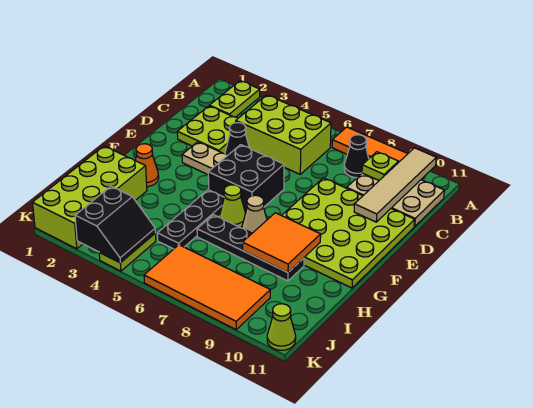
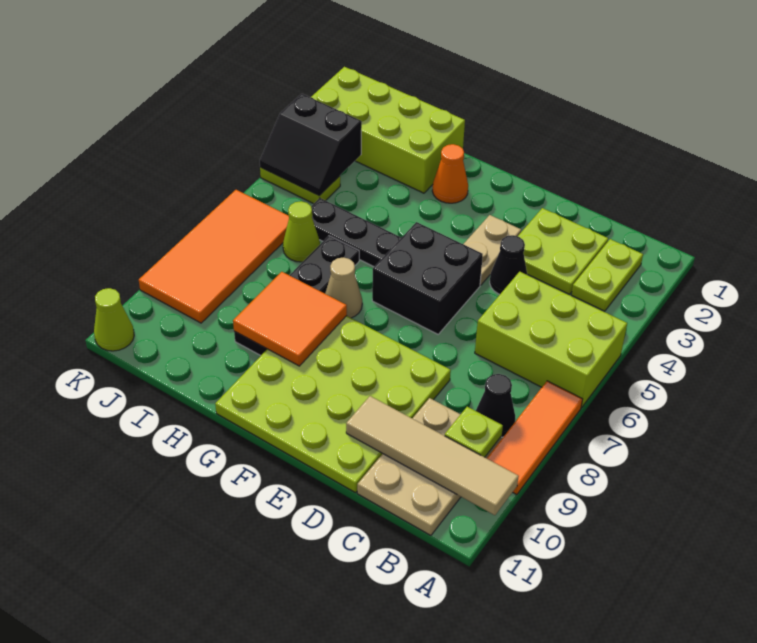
lime plate A2:B2 level 1 -> lime plate B2:B3 level 1
lime brick B4:C6 level 1 -> lime brick A5:C6 level 1
lime cone G6 level 1 -> lime cone I6 level 1

